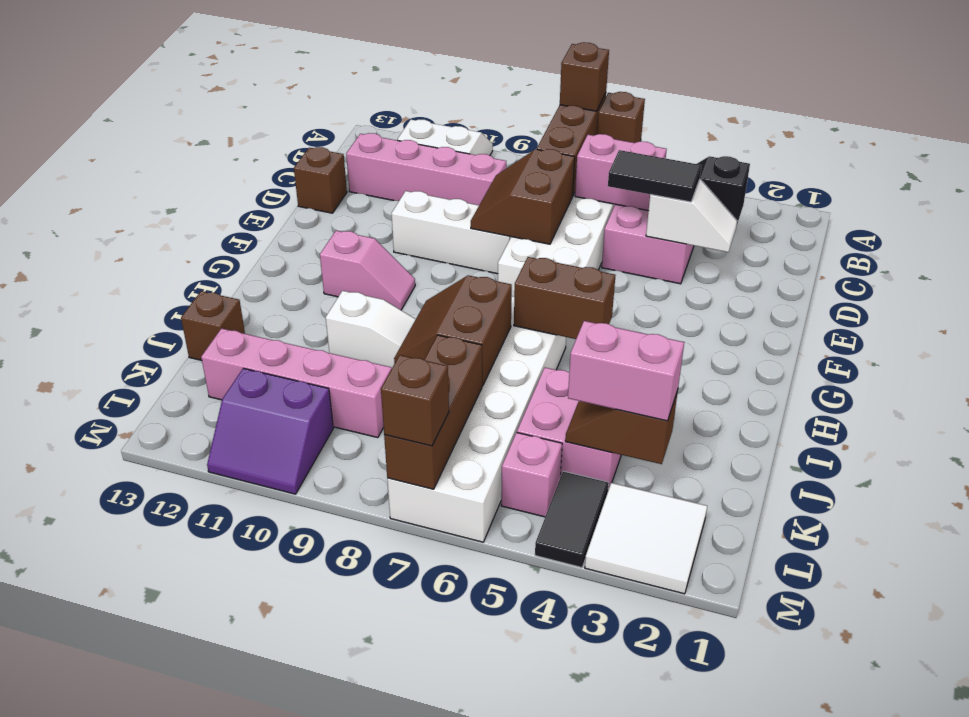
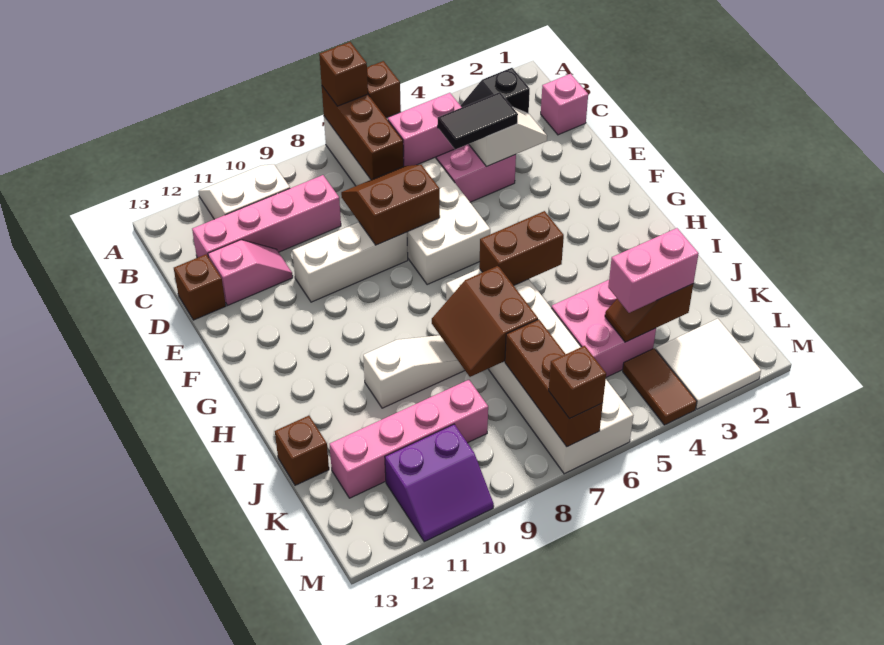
brown slope D7:E8 level 2 top 7 -> brown slope D7:E8 level 2 top E
pink slope G10:G11 level 1 top 11 -> pink slope D11:D12 level 1 top 12
black tile L4:M4 level 1 -> brown tile L4:M4 level 1
pink brick L5 level 1 -> pink brick C1 level 1

